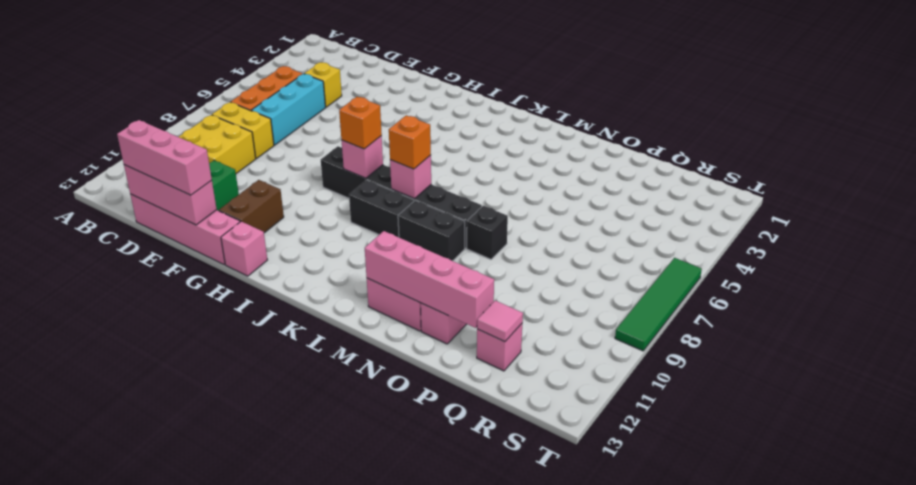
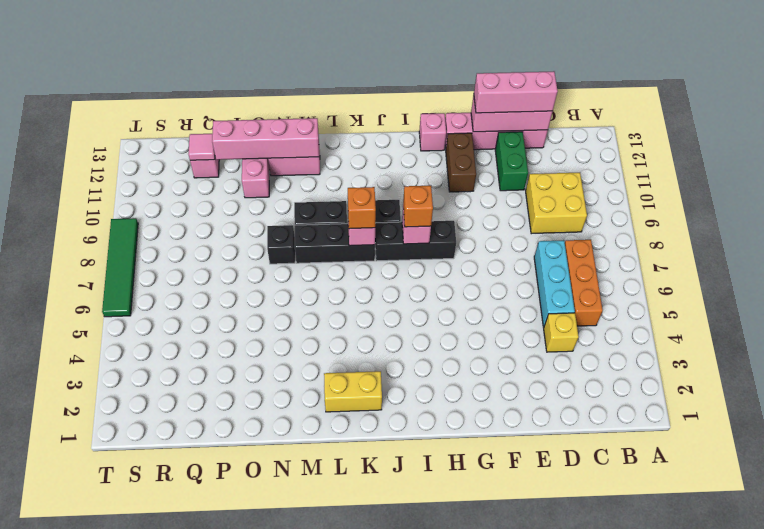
yellow brick C8:D8 level 1 -> yellow brick K2:L2 level 1

